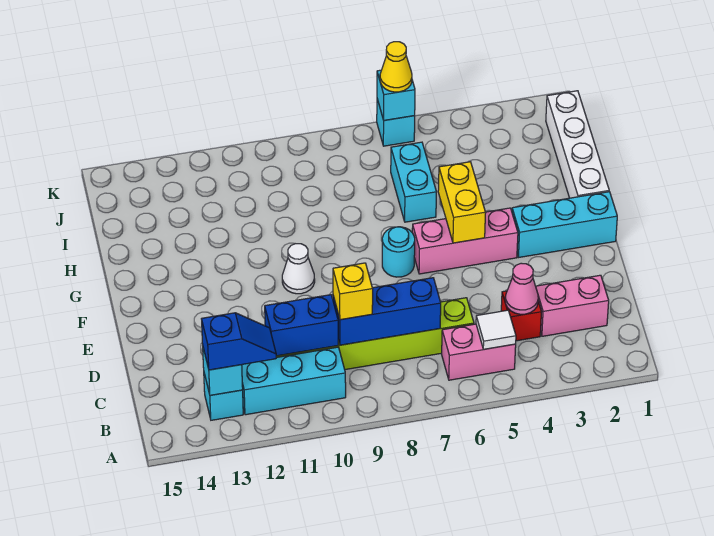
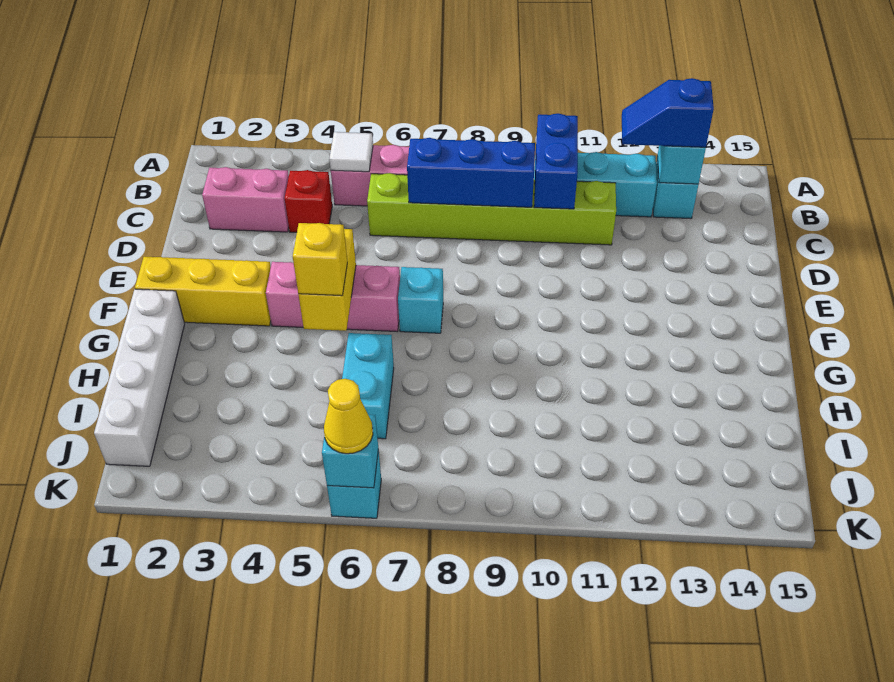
pink cone C4 level 2 -> none
yellow brick C9 level 3 -> yellow brick G5 level 3
blue brick C10:C11 level 2 -> blue brick B10:C10 level 2
cyan brick F1:F3 level 1 -> yellow brick F1:F3 level 1
cyan round brick F7 level 1 -> cyan brick F7 level 1
white cone F10 level 1 -> none

